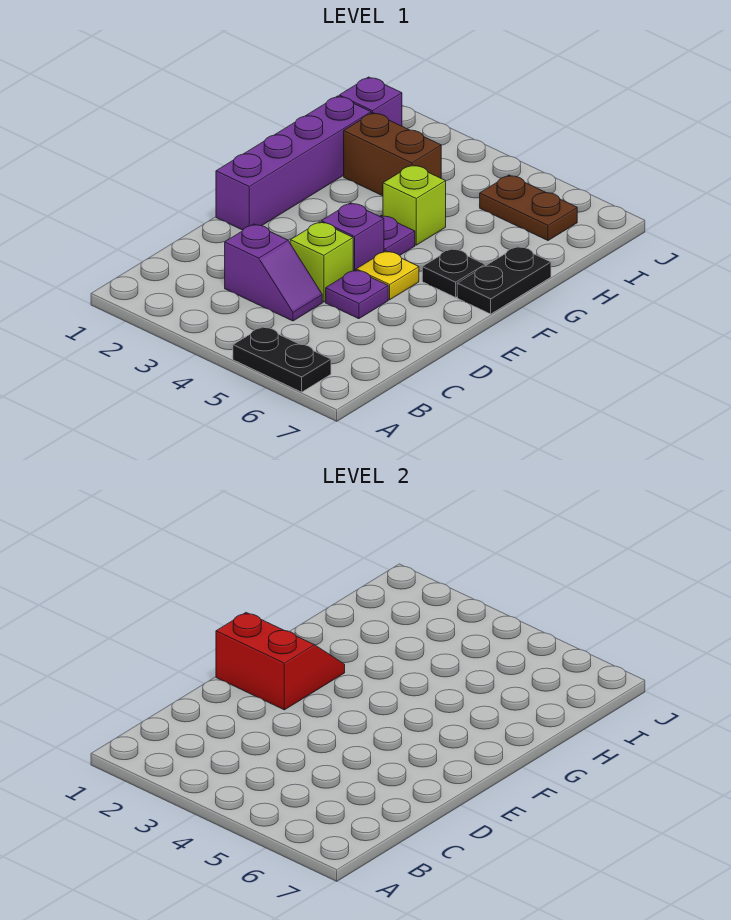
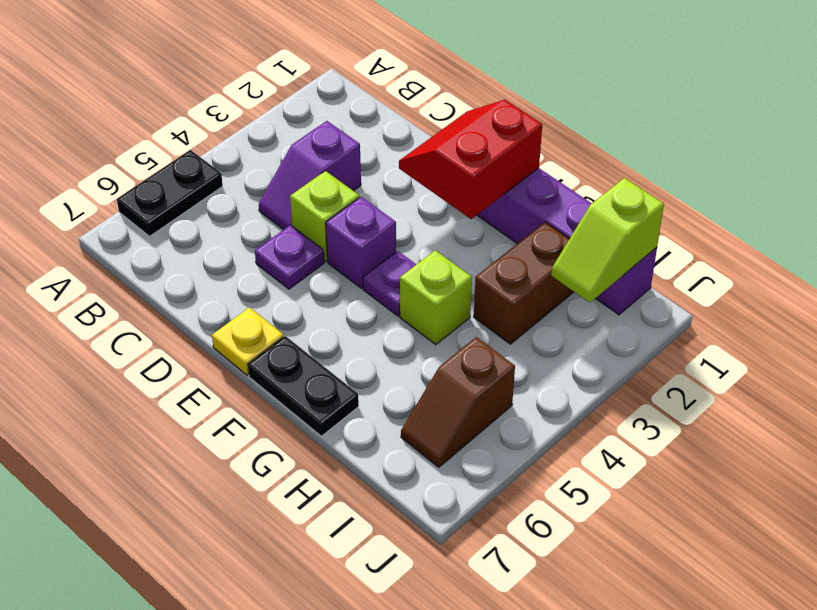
red slope E1:F2 level 2 top E -> red slope E1:F2 level 2 top F
yellow plate E5 level 1 -> yellow plate E7 level 1
black plate F6 level 1 -> none
none -> lime slope I1:I2 level 2 top 1
brown plate I5:I6 level 1 -> brown slope I5:I6 level 1 top 5

